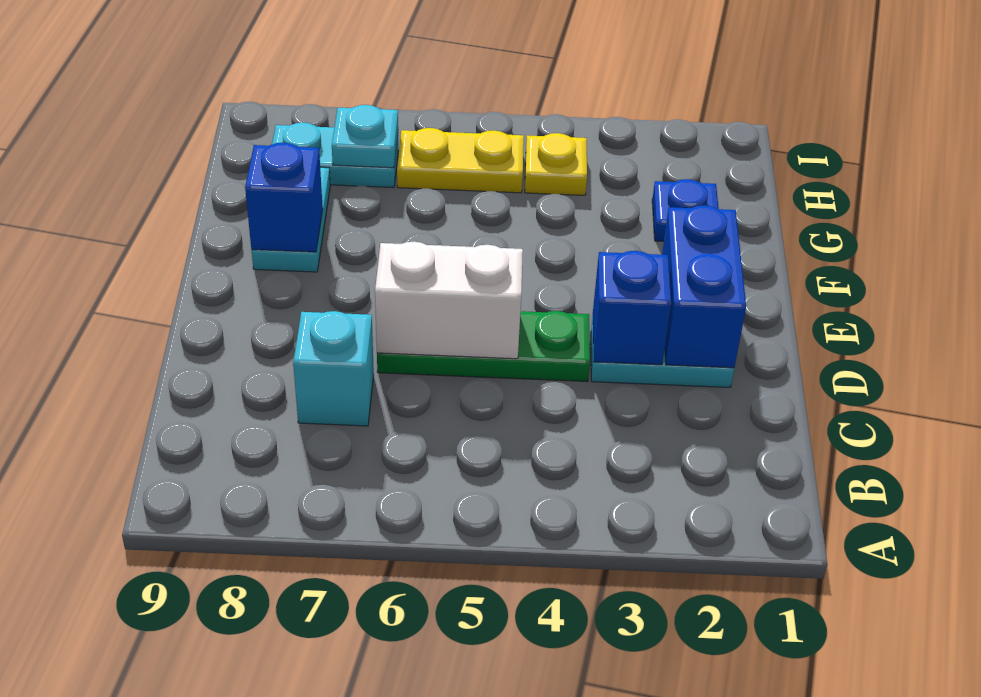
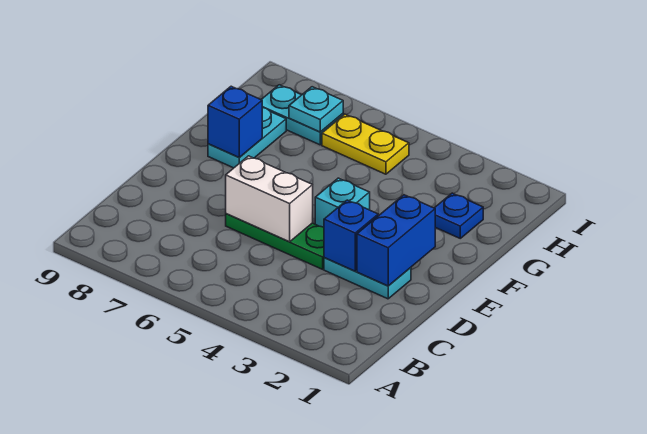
cyan brick C7 level 1 -> cyan brick E4 level 1
yellow plate H4 level 1 -> none

